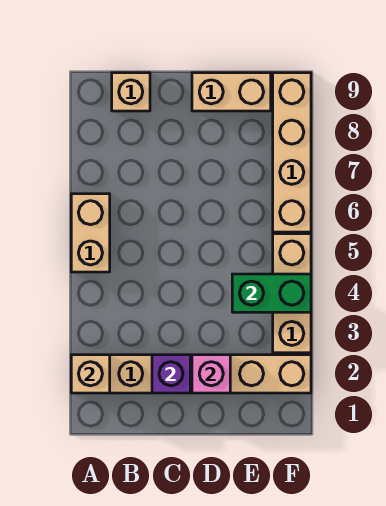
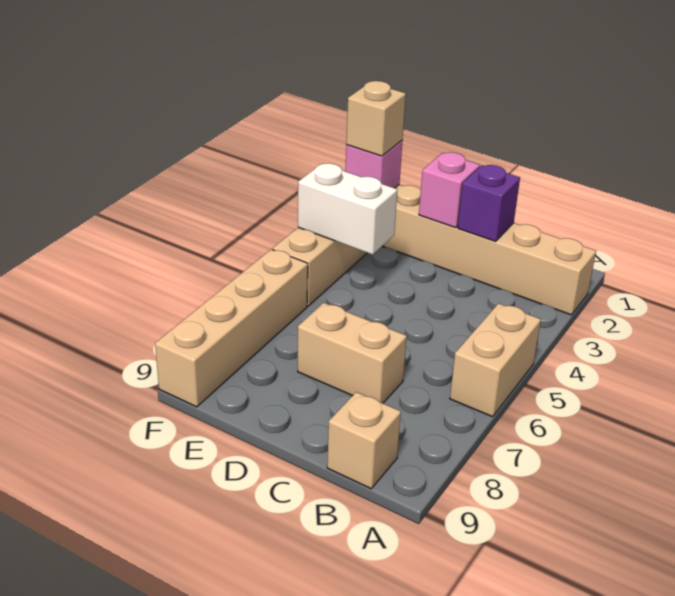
tan brick A2 level 2 -> tan brick F2 level 3
tan brick D9:E9 level 1 -> tan brick C7:D7 level 1
green brick E4:F4 level 2 -> white brick E4:F4 level 2
none -> pink brick F2 level 2

